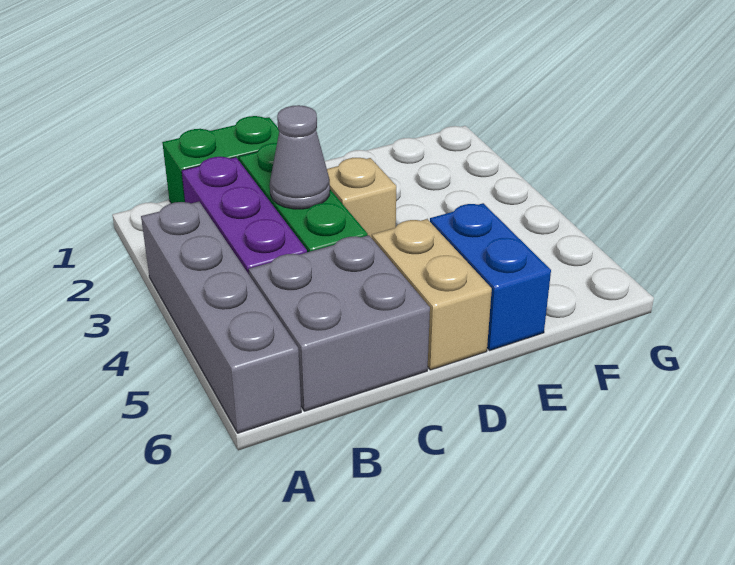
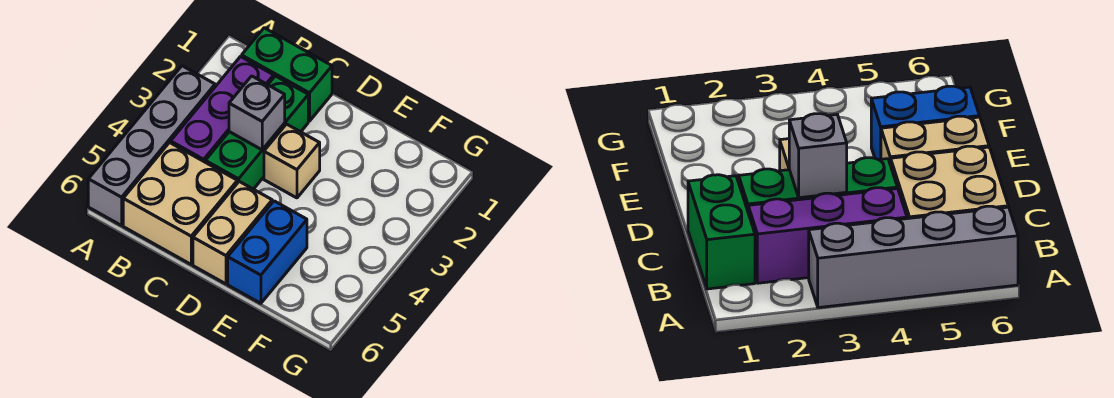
grey brick B5:C6 level 1 -> tan brick B5:C6 level 1
grey cone C3 level 2 -> grey brick C3 level 2

